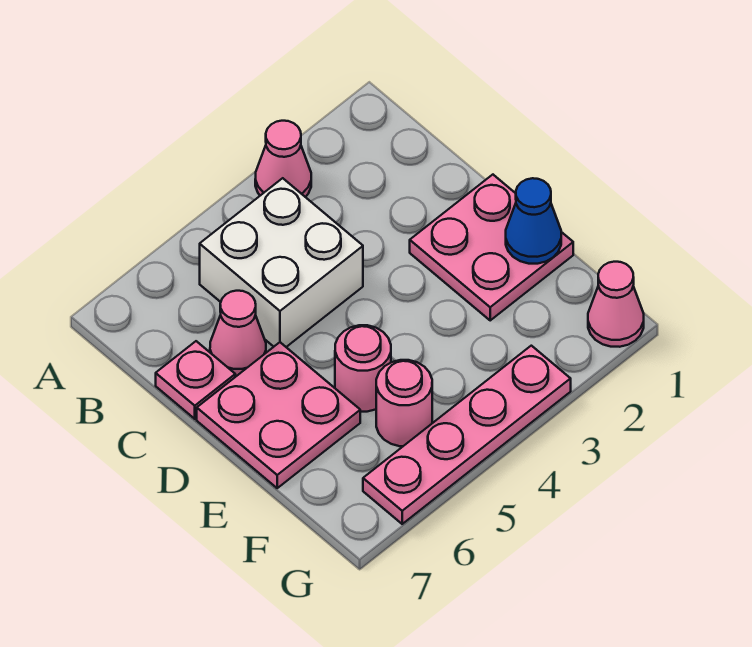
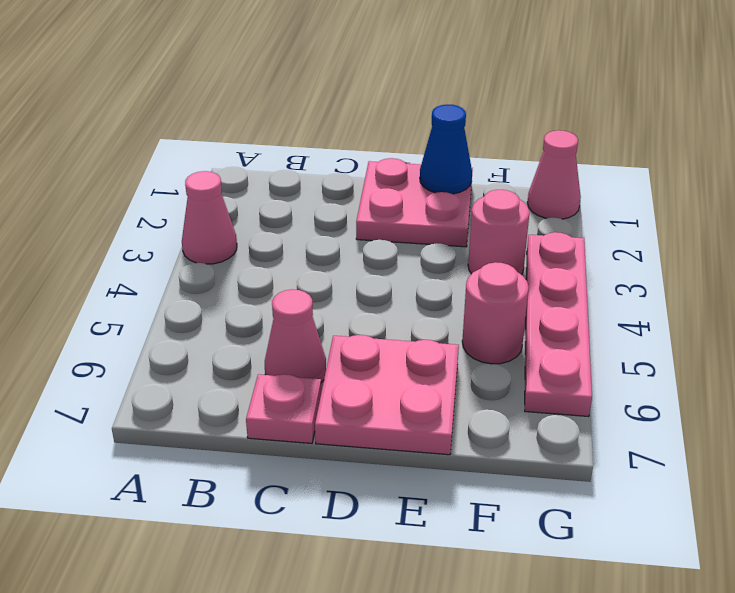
white brick B4:C5 level 1 -> none
pink round brick E5 level 1 -> pink round brick F3 level 1

